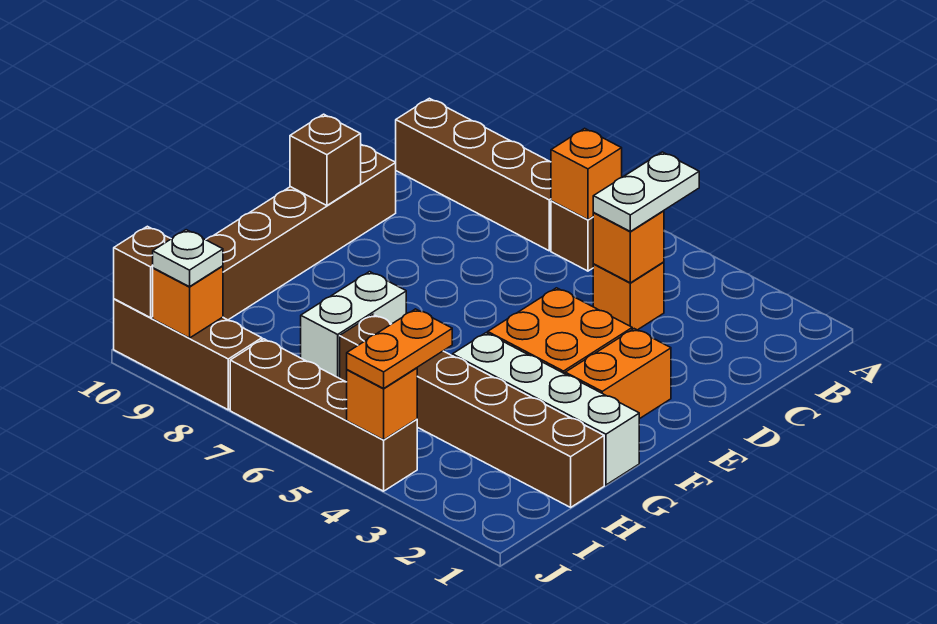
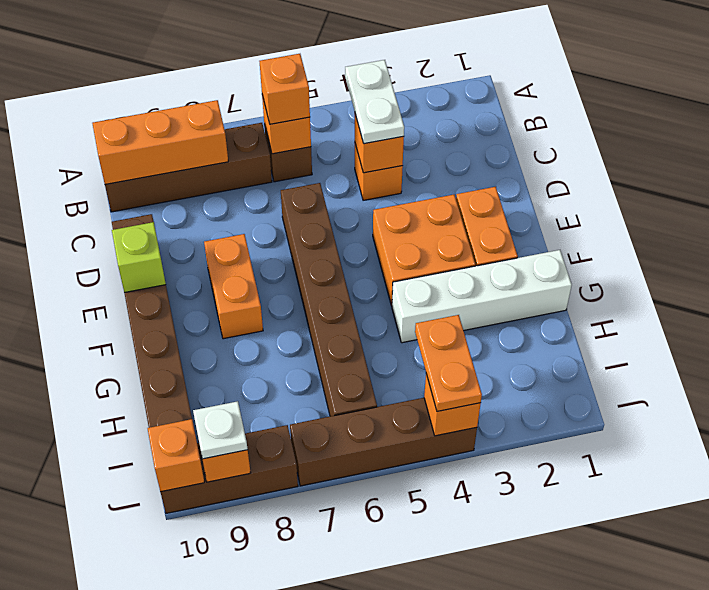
none -> orange brick B6 level 3
none -> orange brick B8:B10 level 2
none -> orange brick E8:F8 level 1
brown brick E10 level 2 -> lime brick E10 level 2
white brick G7:H7 level 1 -> none
brown brick H1:H6 level 1 -> brown brick D6:I6 level 1
brown brick J10 level 2 -> orange brick J10 level 2

